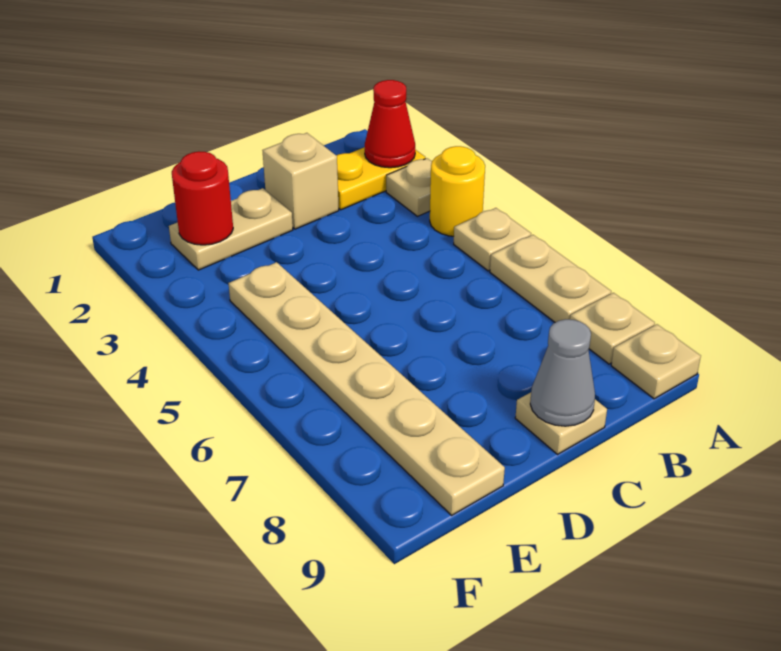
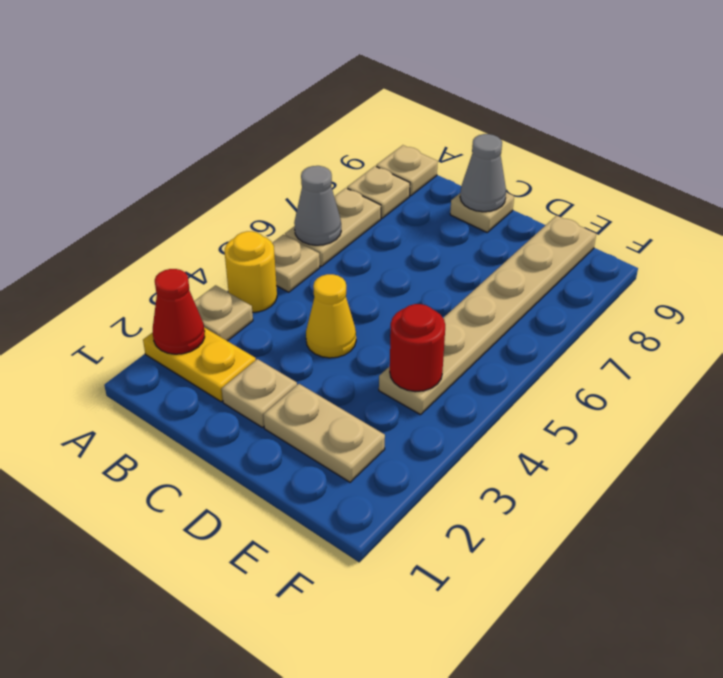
none -> grey cone A6 level 2
tan brick C2 level 1 -> tan plate C2 level 1
none -> yellow cone C4 level 1
red round brick E2 level 2 -> red round brick E4 level 2

